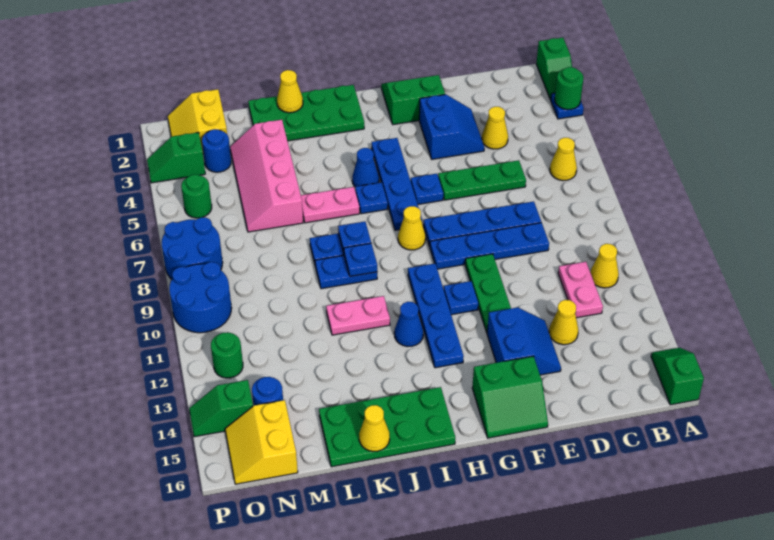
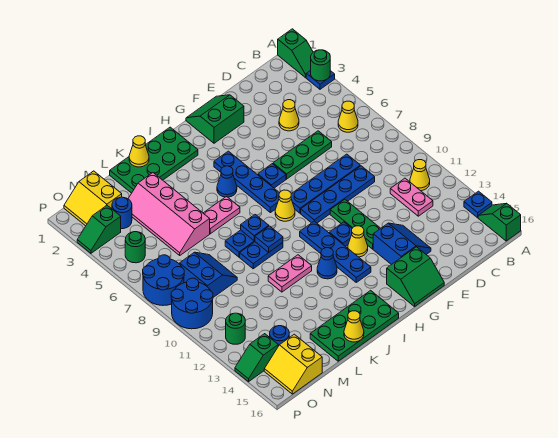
yellow cone D13 level 1 -> yellow cone G12 level 1
blue slope E3:F4 level 1 top F -> blue slope M8:N9 level 1 top N
blue plate I6 level 1 -> blue plate A14 level 1

